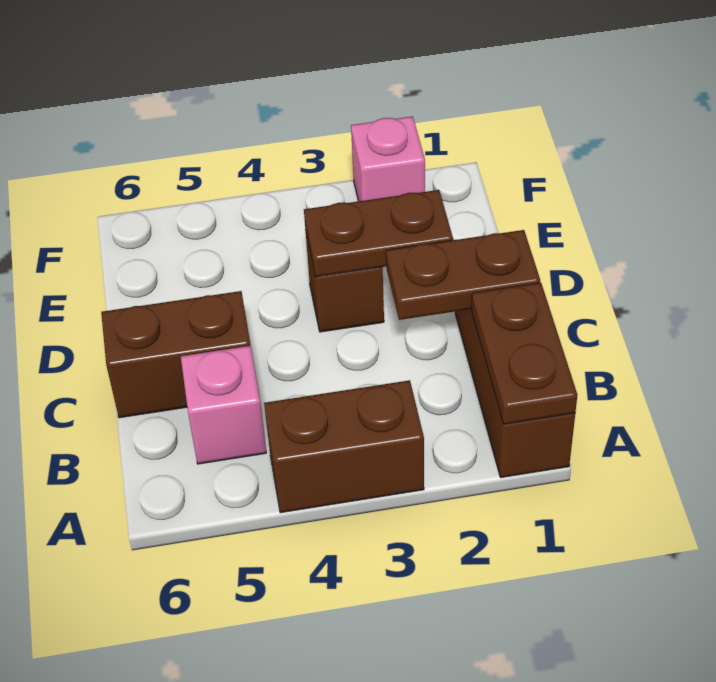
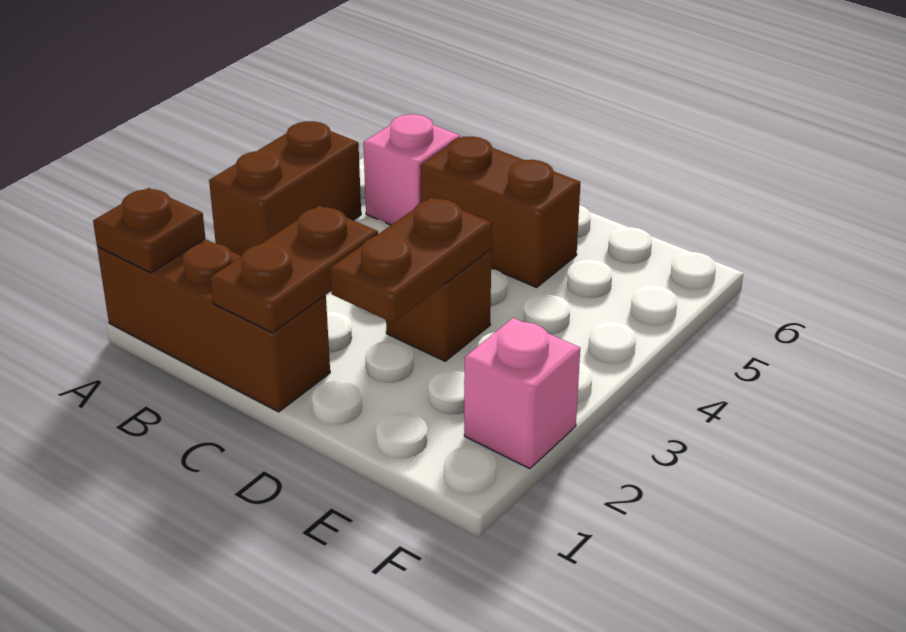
brown plate A1:B1 level 2 -> brown plate A1 level 2
brown brick C5:C6 level 1 -> brown brick C5:D5 level 1

